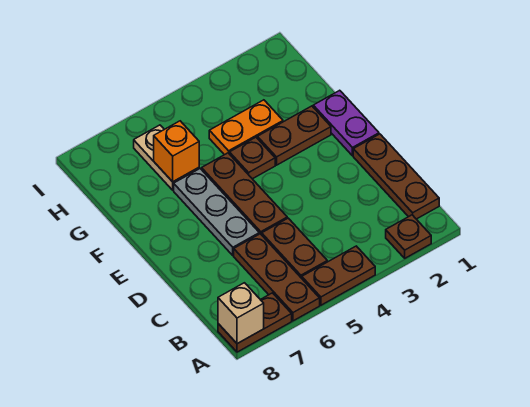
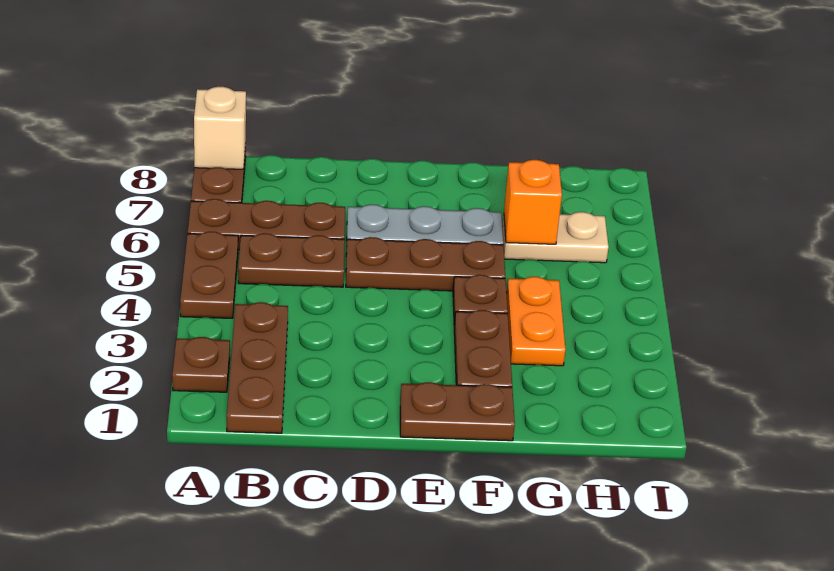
brown plate B1:D1 level 1 -> brown plate B1:B3 level 1
purple plate E1:F1 level 1 -> brown plate E1:F1 level 1

